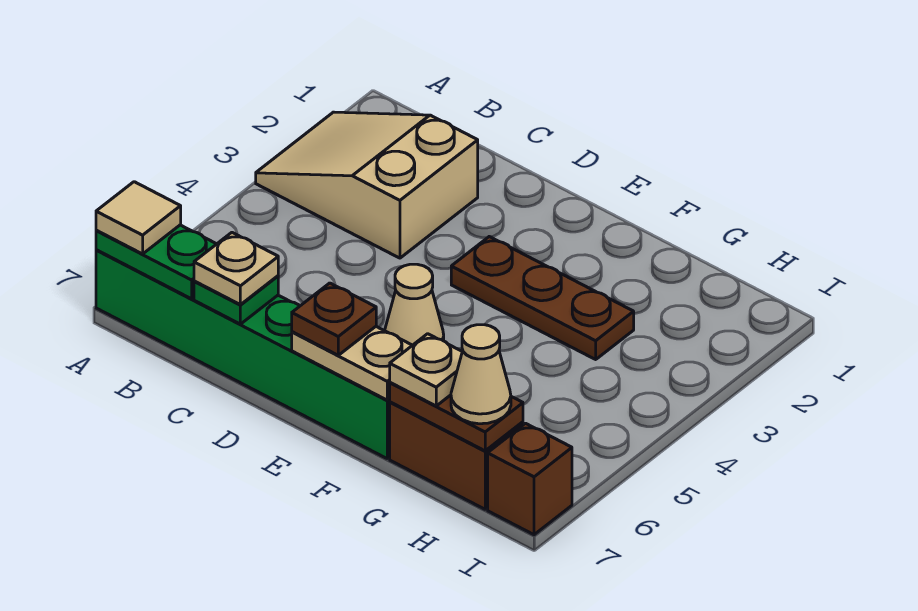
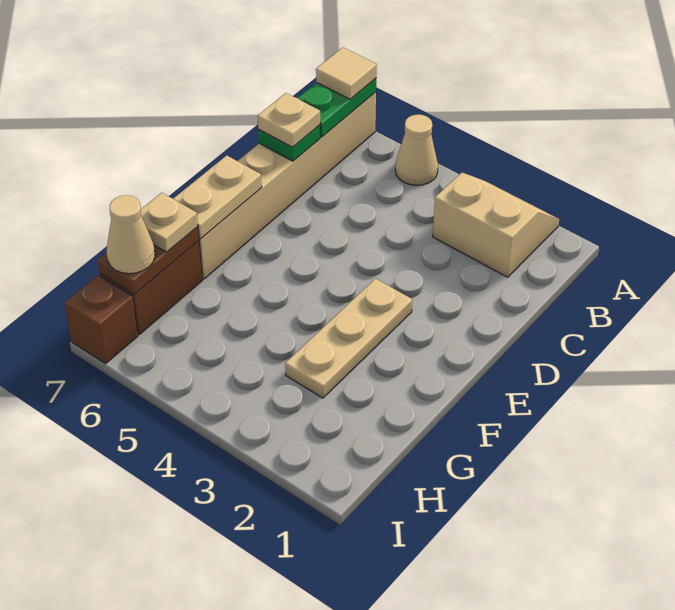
tan slope A2:C3 level 1 top C -> tan slope A2:B3 level 1 top B
green brick A7:F7 level 1 -> tan brick A7:F7 level 1
brown plate E3:G3 level 1 -> tan plate E3:G3 level 1
tan cone E5 level 1 -> tan cone A5 level 1
brown plate E7 level 3 -> none

